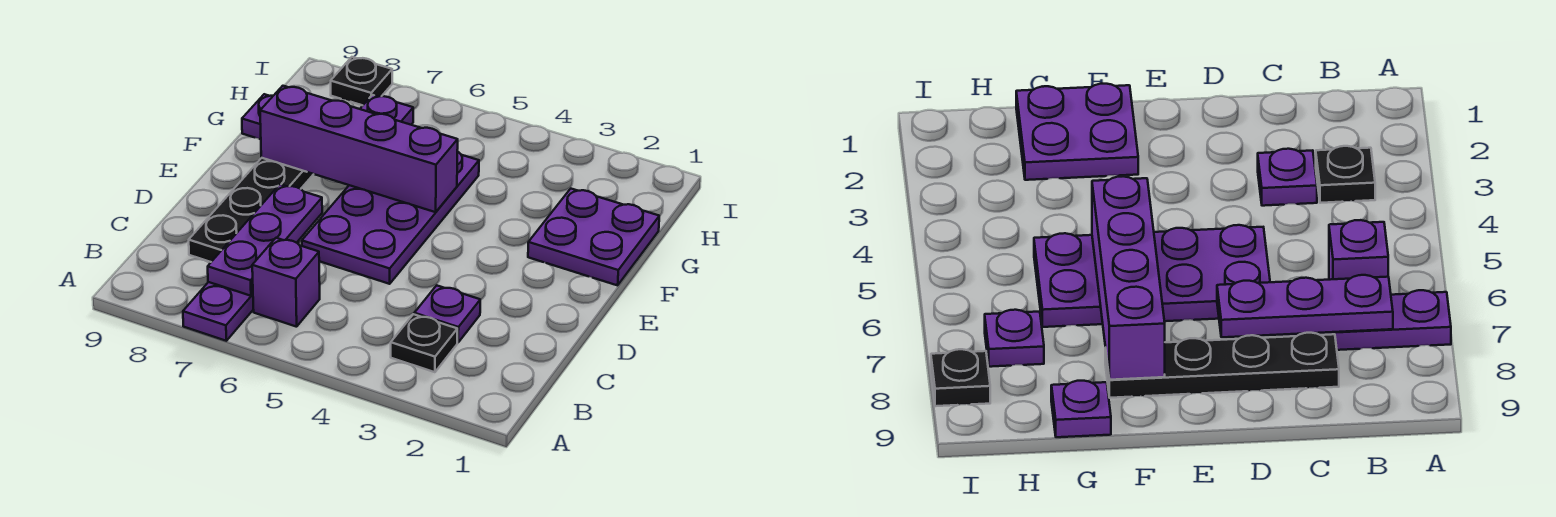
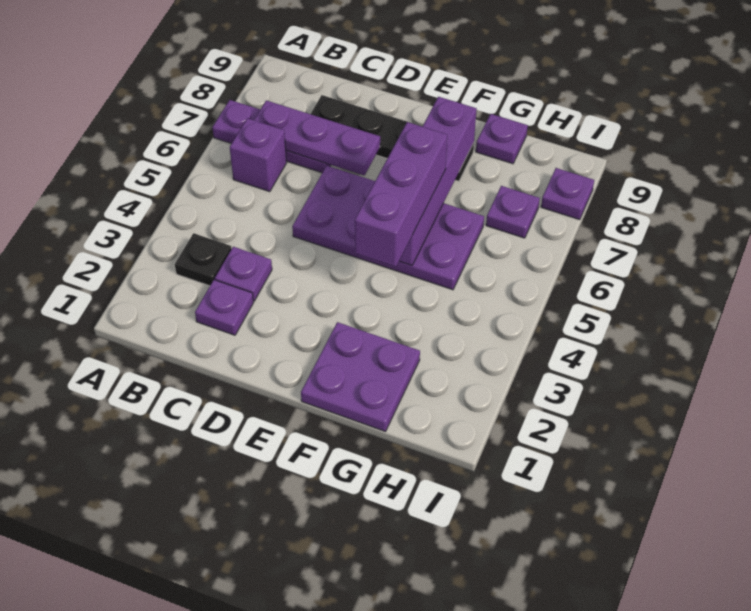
none -> purple plate C2 level 1
none -> purple brick F4:F6 level 3
black plate I8 level 1 -> purple plate I8 level 1

